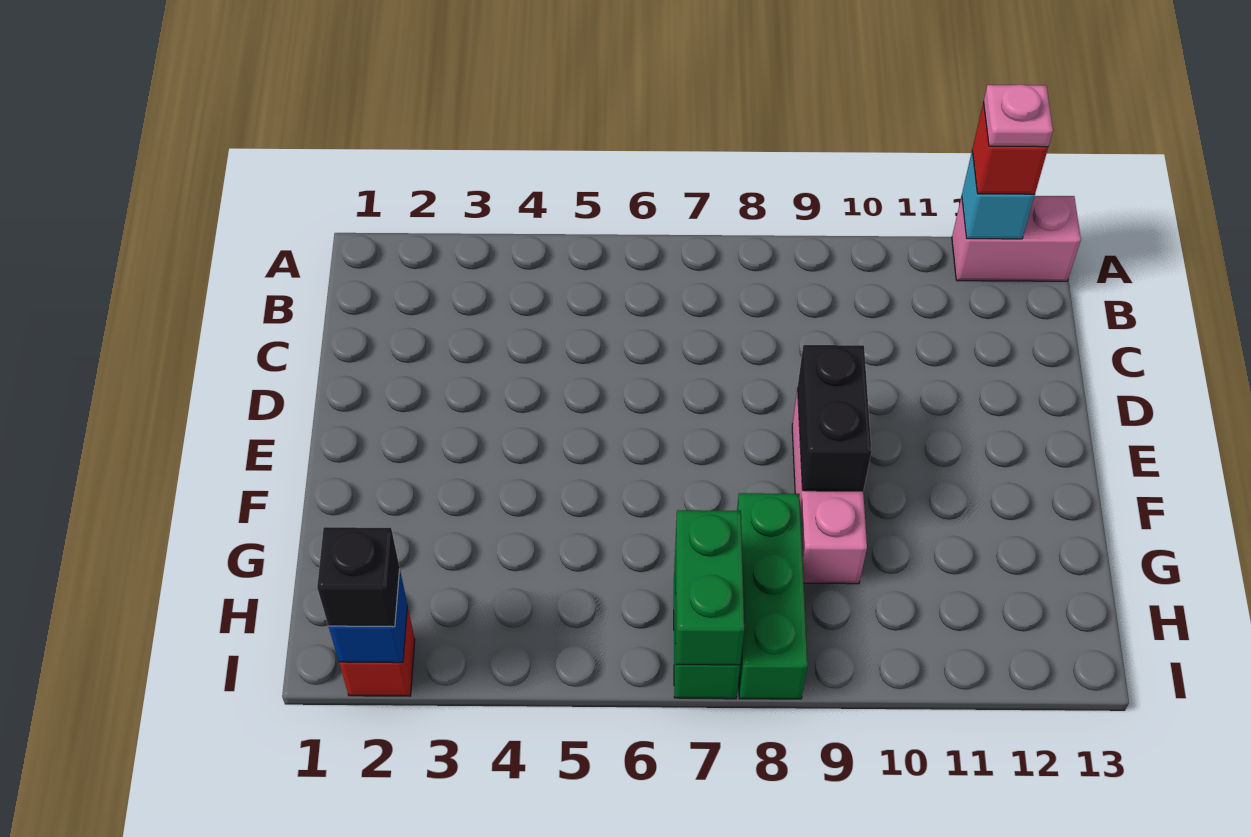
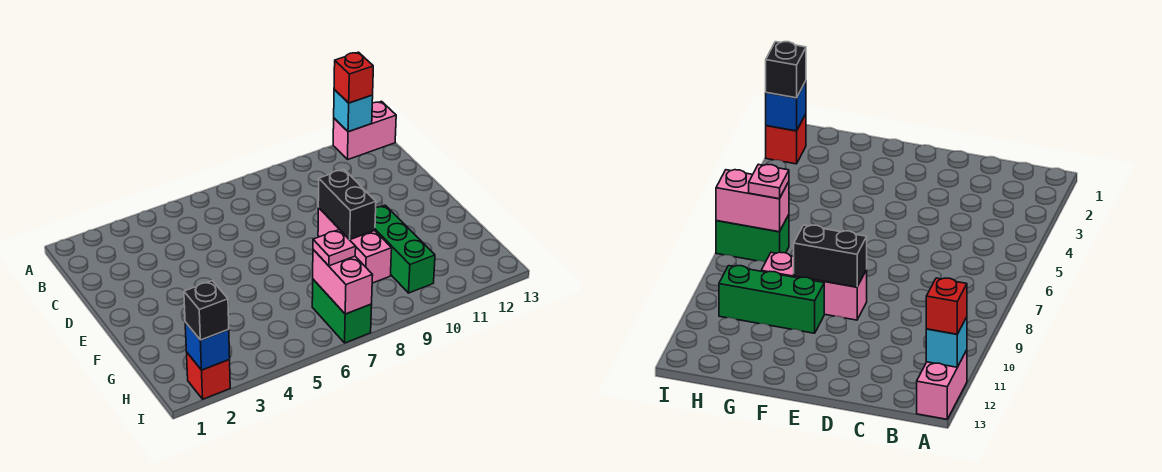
pink plate A12 level 4 -> pink plate H7 level 3
green brick G8:I8 level 1 -> green brick F10:H10 level 1
green brick H7:I7 level 2 -> pink brick H7:I7 level 2

